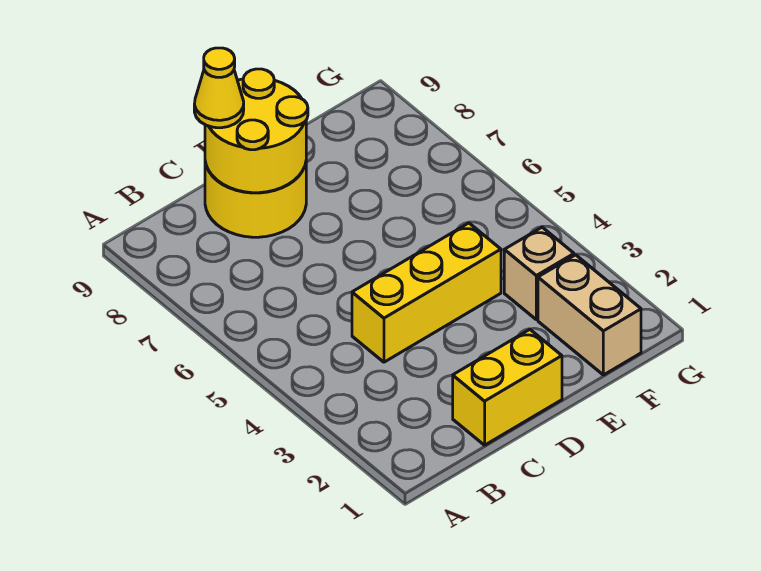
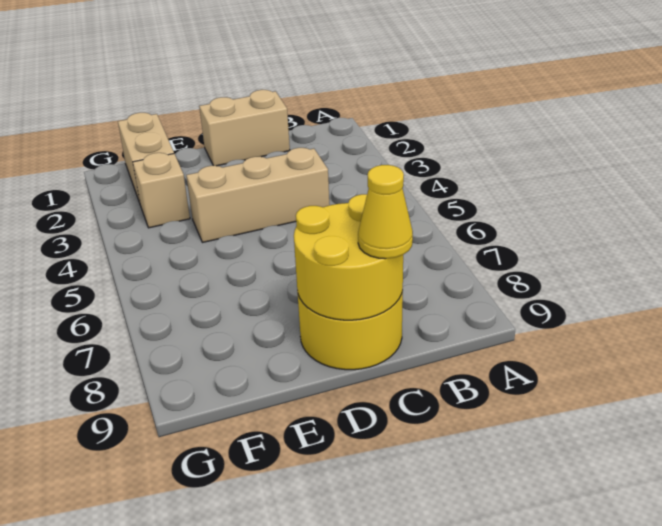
yellow brick C1:D1 level 1 -> tan brick C1:D1 level 1
yellow brick C4:E4 level 1 -> tan brick C4:E4 level 1

